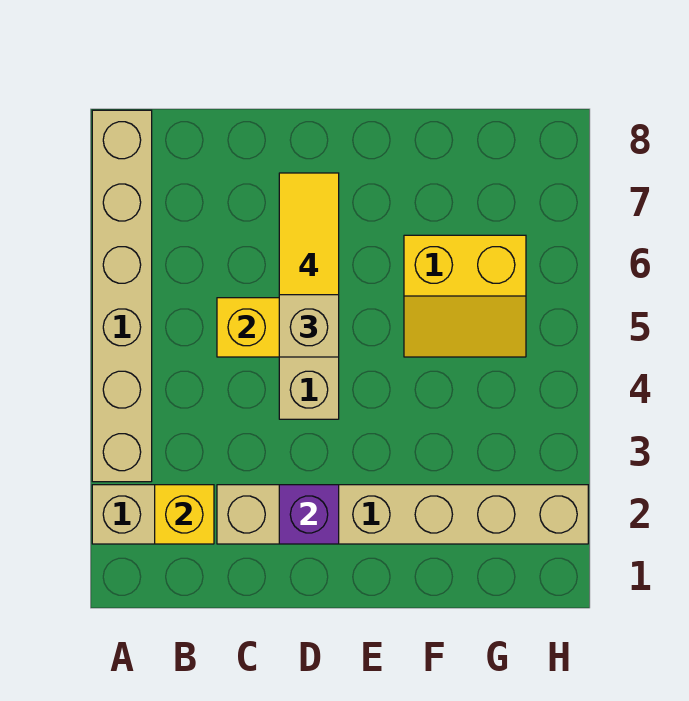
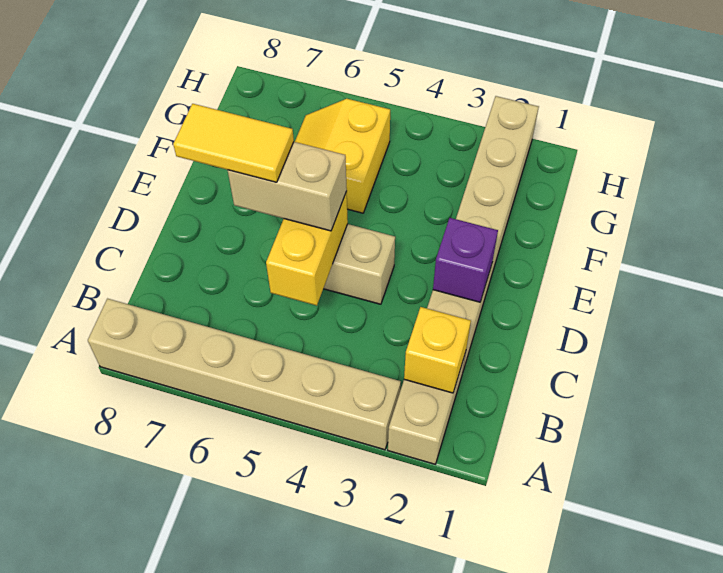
yellow slope F5:G6 level 1 top 6 -> yellow slope F5:G6 level 1 top 5

